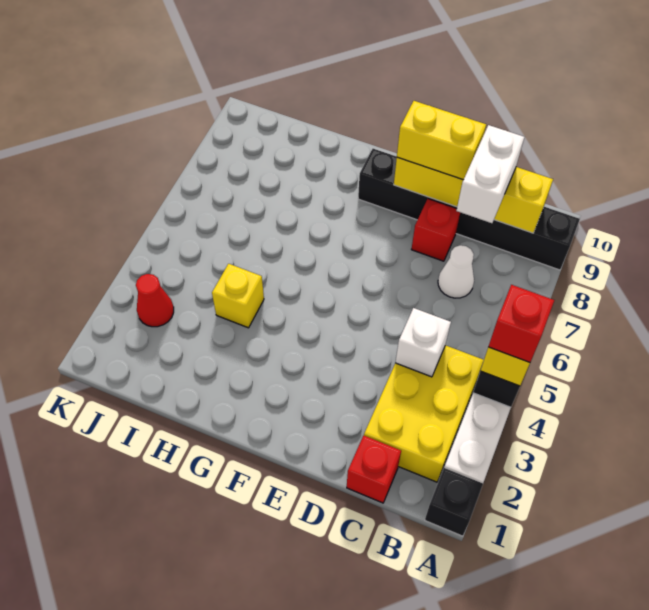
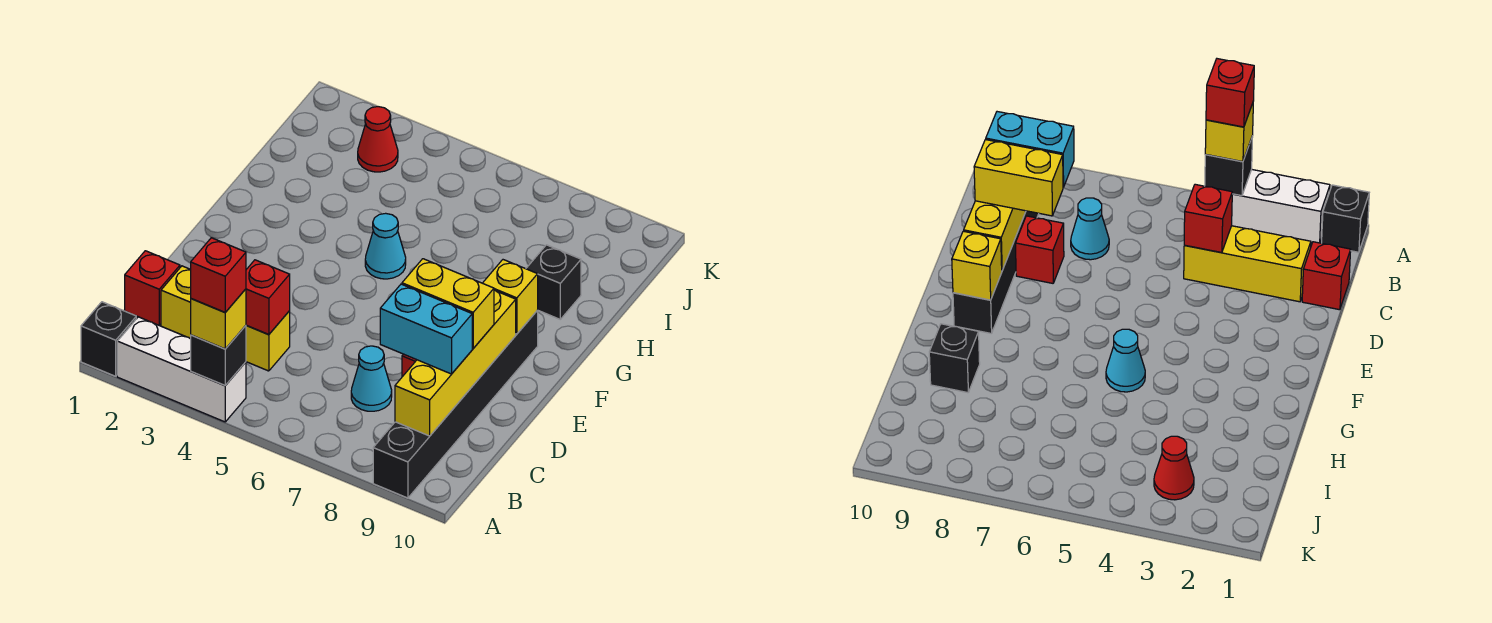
yellow brick B2:C4 level 1 -> yellow brick C2:C4 level 1
white brick C4 level 2 -> red brick C4 level 2
white cone C7 level 1 -> cyan cone C7 level 1
white brick C8:C9 level 3 -> cyan brick C8:C9 level 3
yellow brick D9:E9 level 3 -> yellow brick D8:D9 level 3
none -> cyan cone G5 level 1
yellow brick H4 level 1 -> yellow brick F9 level 2
none -> black brick H9 level 1

